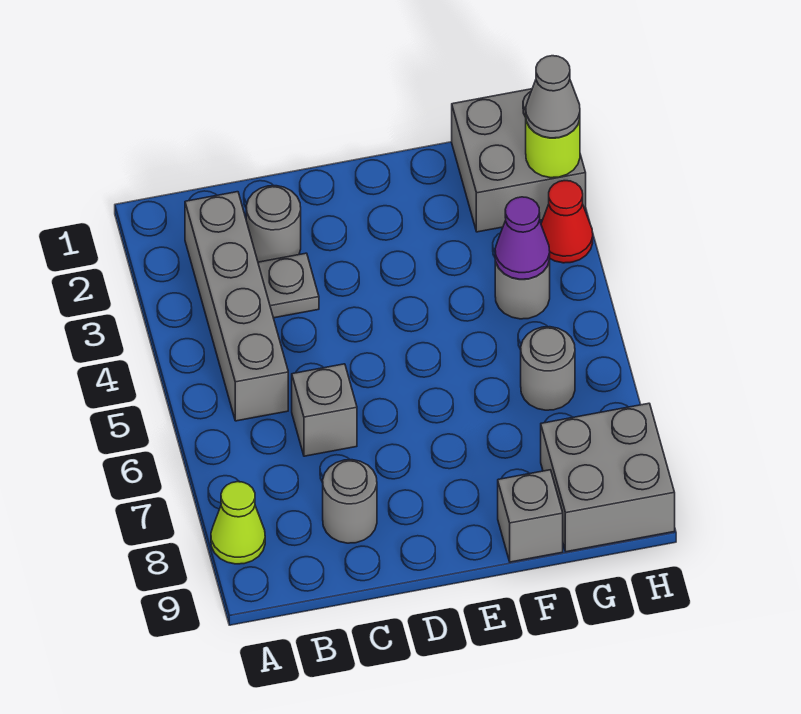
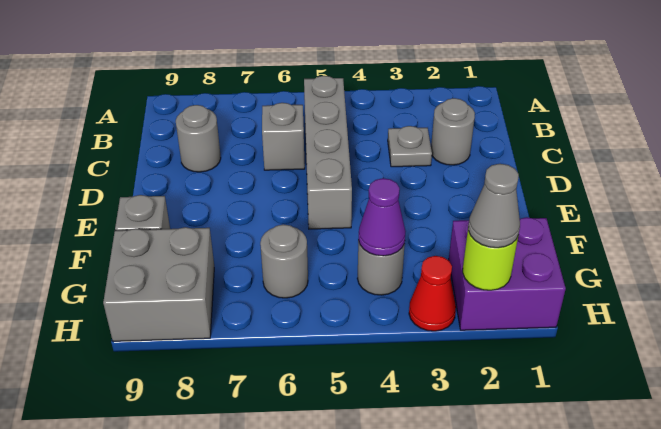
lime cone A8 level 1 -> none
grey brick B2:B5 level 1 -> grey brick B5:E5 level 1
grey brick G1:H2 level 1 -> purple brick G1:H2 level 1

